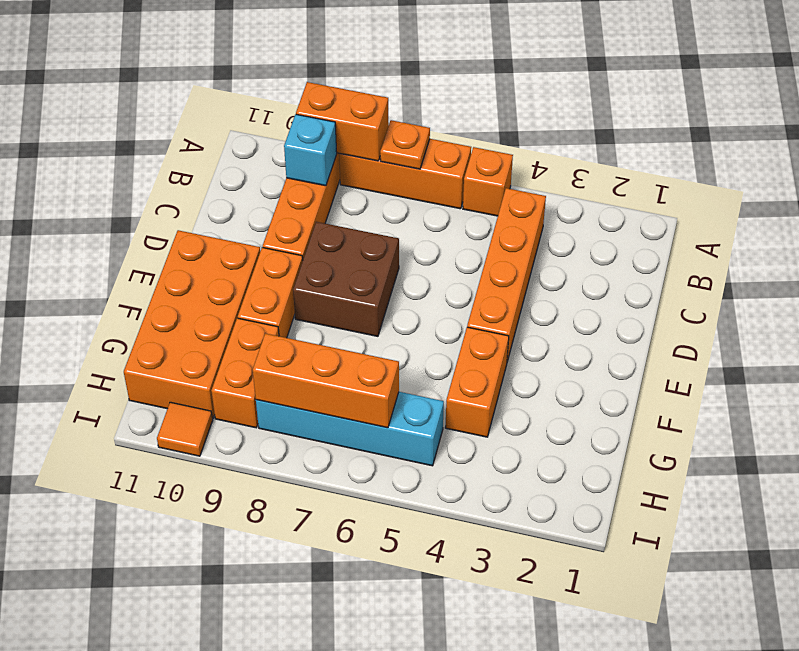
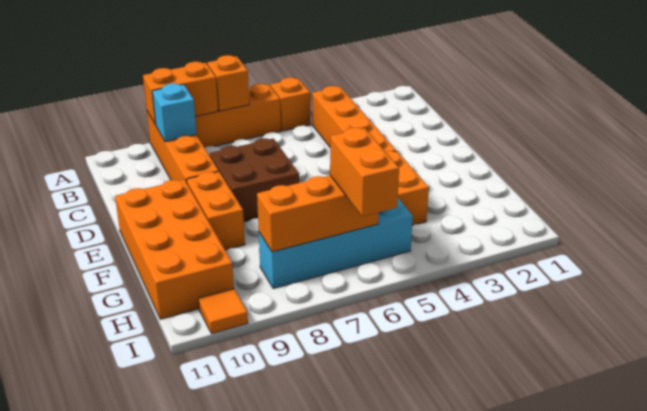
orange plate A7 level 2 -> orange brick A7 level 2
orange brick G9:H9 level 1 -> orange brick H6:I6 level 3

